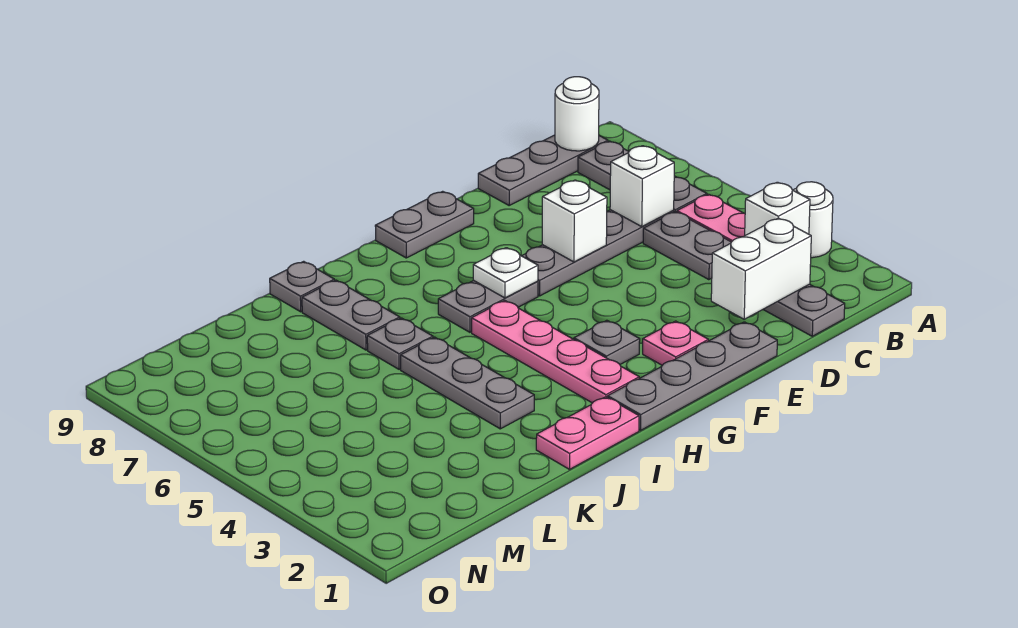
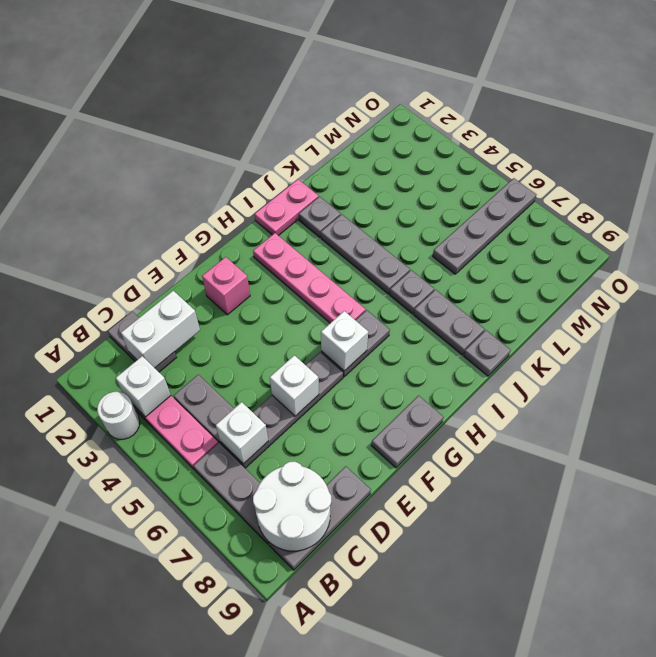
white round brick B9 level 2 -> white round brick B8:C9 level 2
grey plate E1:H1 level 1 -> grey plate L6:O6 level 1
pink plate F2 level 1 -> pink brick F2 level 1
grey plate G3 level 1 -> grey plate J2 level 1
white plate G6 level 2 -> white brick G6 level 2

